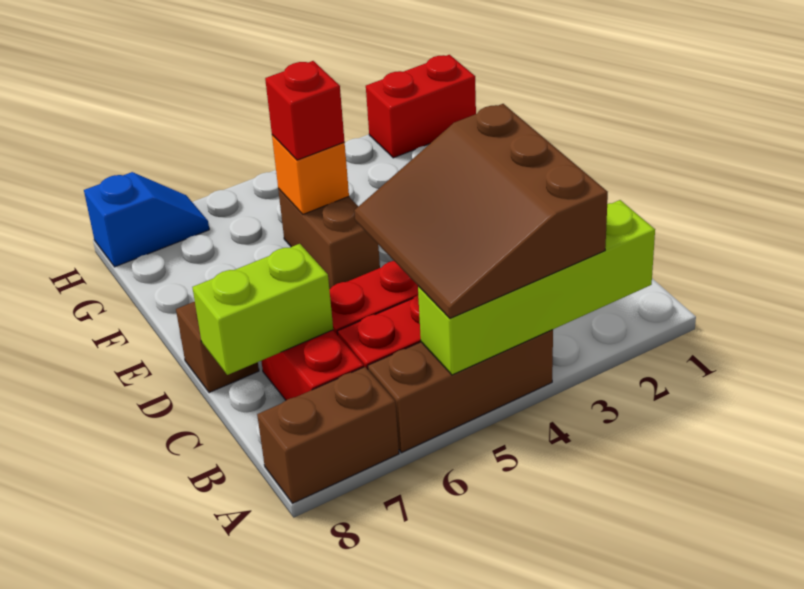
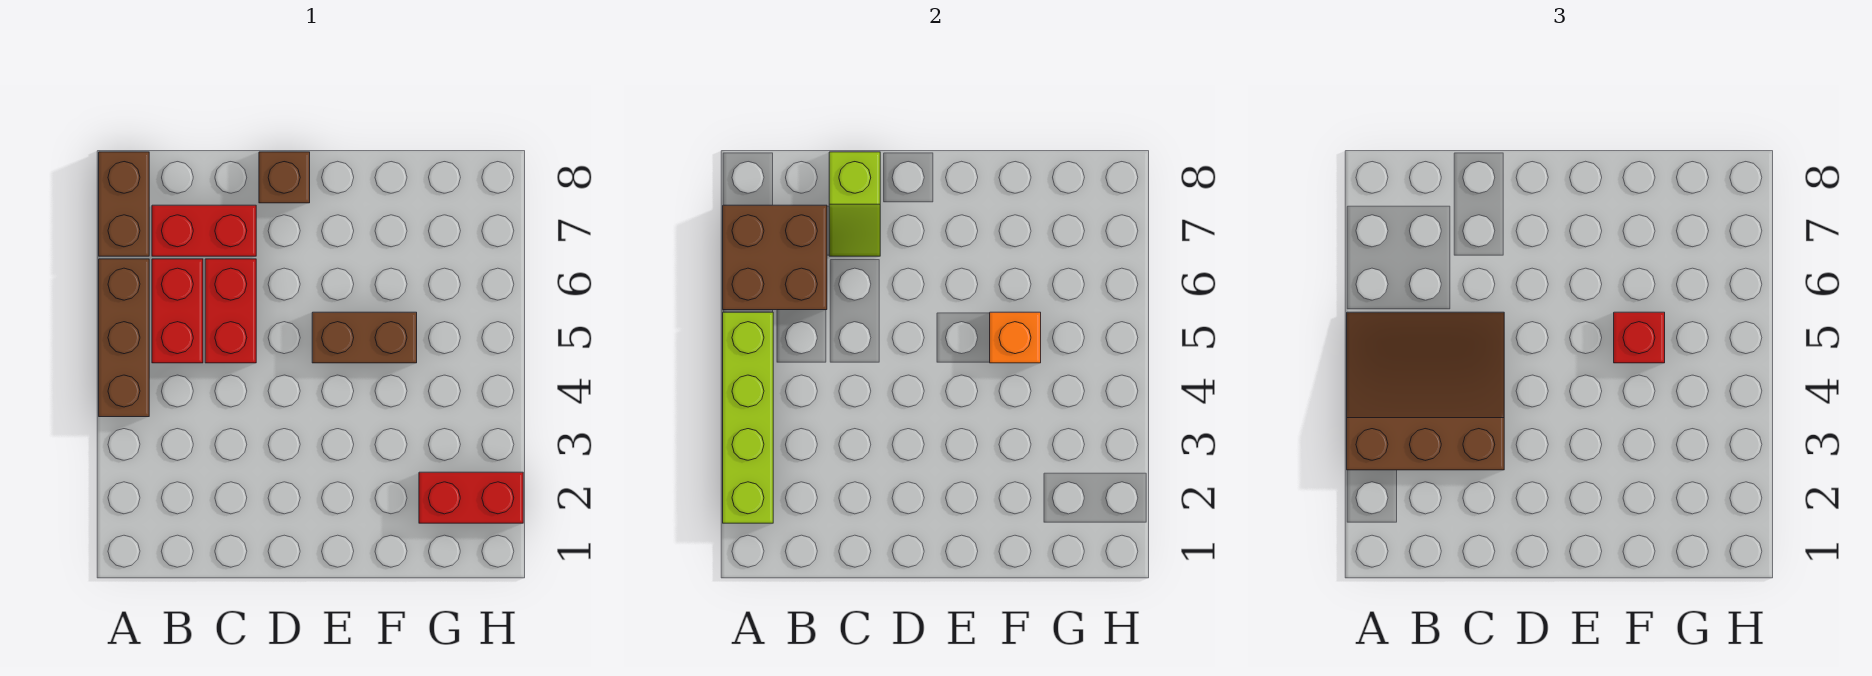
none -> brown brick A6:B7 level 2
lime brick C7:C8 level 2 -> lime slope C7:C8 level 2 top 8
red brick H1:H2 level 1 -> red brick G2:H2 level 1
blue slope H7:H8 level 1 top 8 -> none

